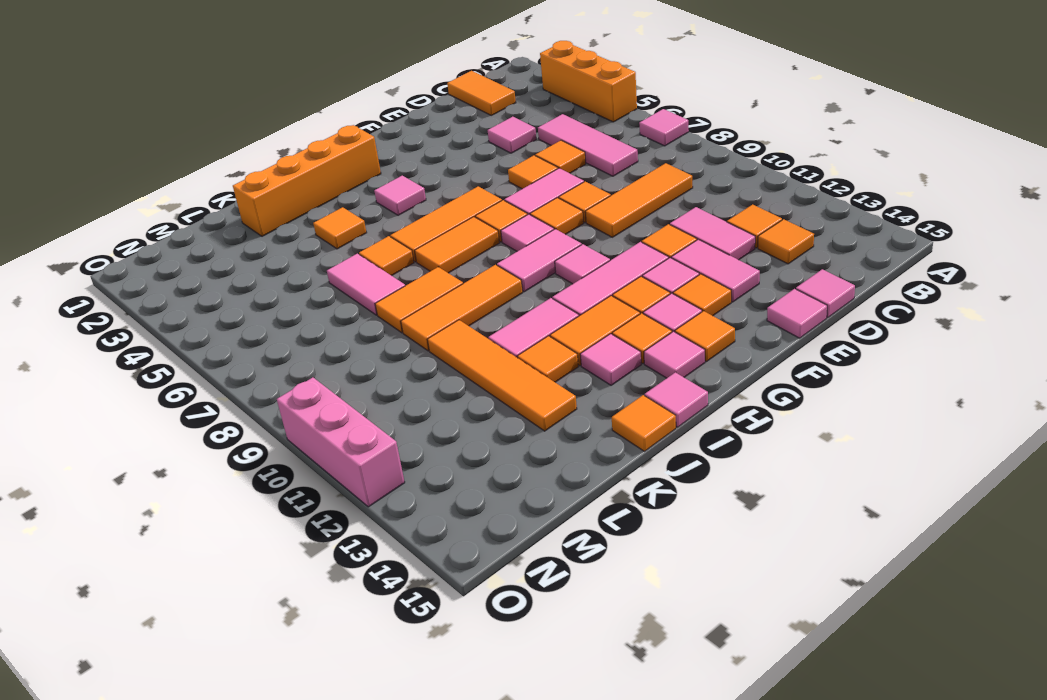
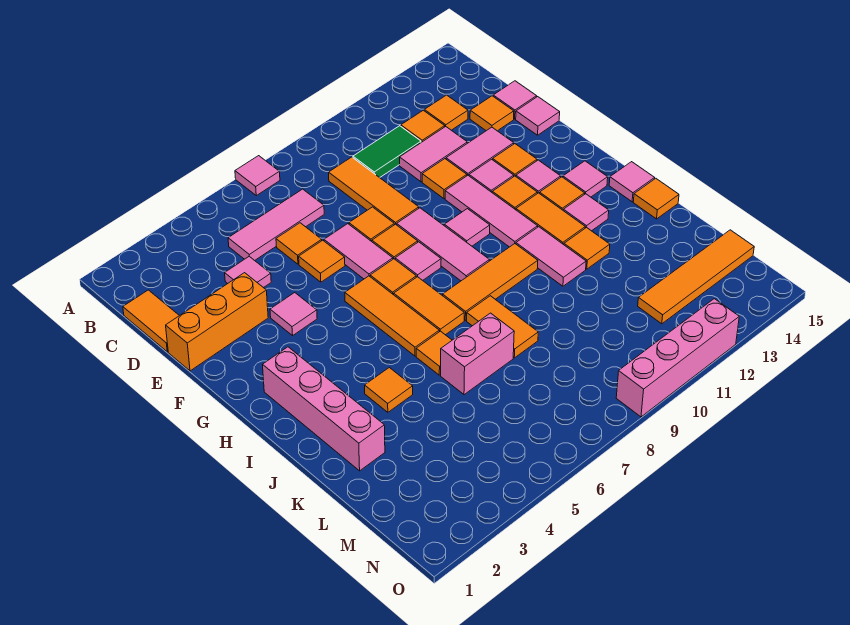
orange brick A3:A5 level 1 -> orange brick E1:E3 level 1
orange tile C1:C2 level 1 -> orange tile C1:D1 level 1
none -> green tile C10:C11 level 1
pink tile G9:H9 level 1 -> pink tile F9:H9 level 1
orange tile G14 level 1 -> orange tile D14 level 1
orange brick H2:K2 level 1 -> pink brick H2:K2 level 1
pink tile H4 level 1 -> pink tile F4 level 1
orange tile I9:K9 level 1 -> orange tile I8:I10 level 1
pink tile K6:K7 level 1 -> pink brick K6:K7 level 1
orange tile K10:K13 level 1 -> orange tile M12:M15 level 1
pink brick O10:O12 level 1 -> pink brick O9:O12 level 1

